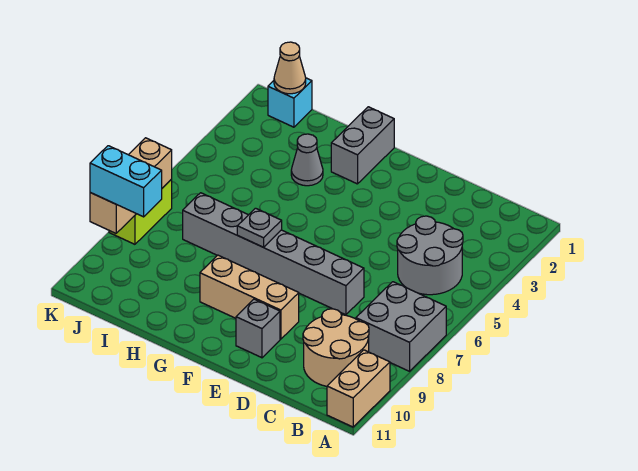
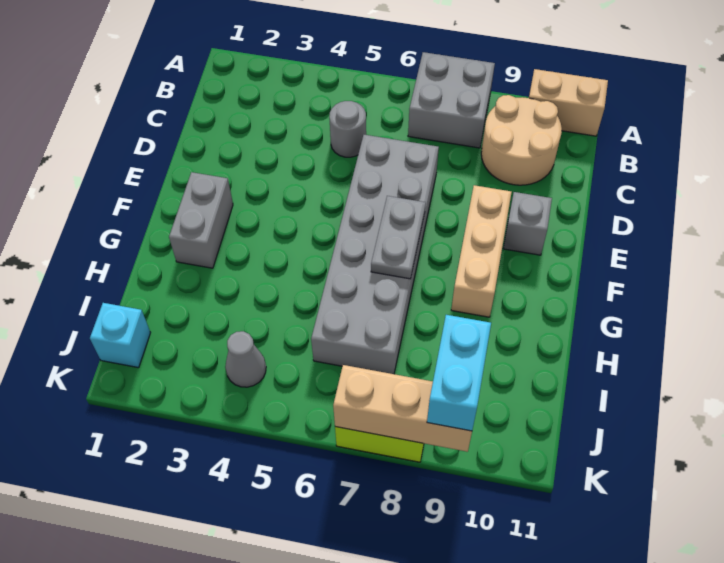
grey round brick B4:C5 level 1 -> grey round brick C5 level 1
grey brick D7:I7 level 1 -> grey brick D6:I7 level 1
grey brick G1:G2 level 1 -> grey brick F2:G2 level 1
grey plate G7 level 2 -> grey plate F7:G7 level 2
grey cone H3 level 1 -> grey cone J4 level 1
tan cone J1 level 2 -> none

